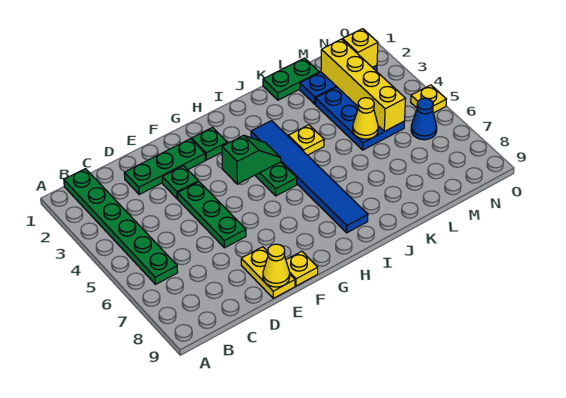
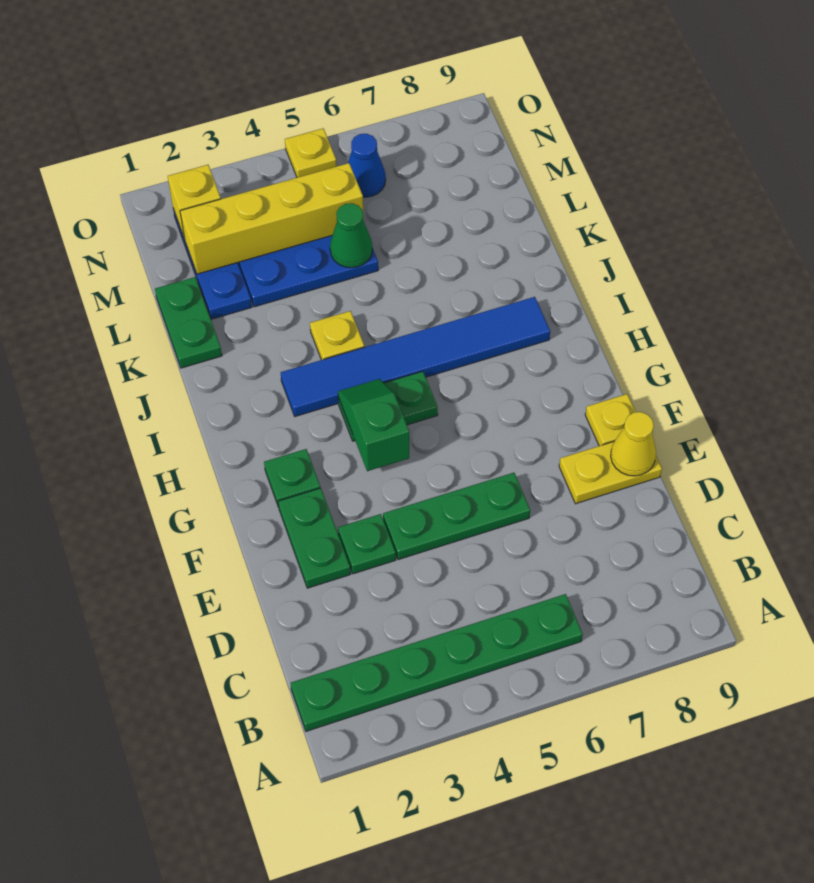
green plate D2:F2 level 1 -> green plate E2:F2 level 1
yellow cone L5 level 2 -> green cone L5 level 2

